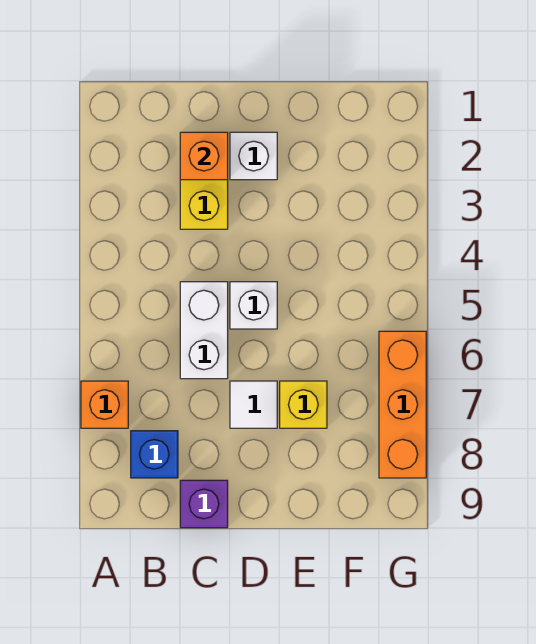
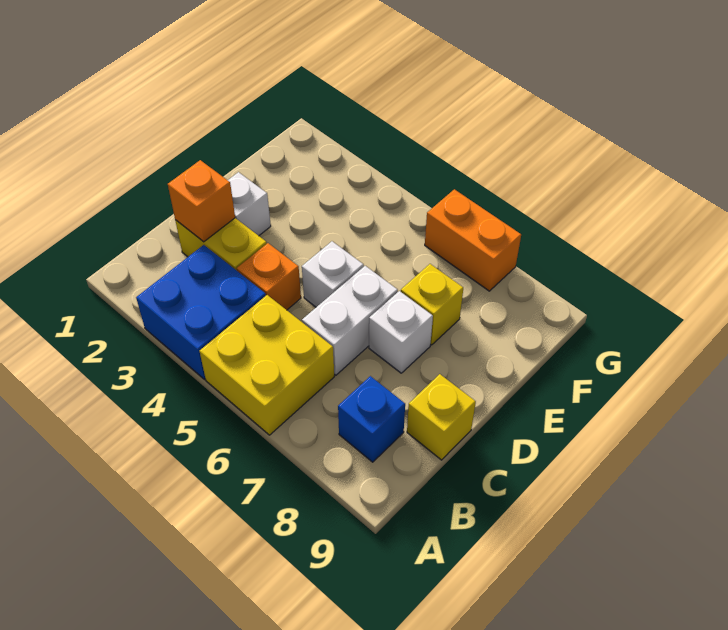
none -> blue brick A3:B4 level 1
none -> yellow brick A5:B6 level 1
orange brick A7 level 1 -> orange brick C4 level 1
white brick C5:C6 level 1 -> white brick C6:D6 level 1
purple brick C9 level 1 -> yellow brick C9 level 1
white tile D7 level 1 -> white brick D7 level 1
orange brick G6:G8 level 1 -> orange brick G6:G7 level 1

